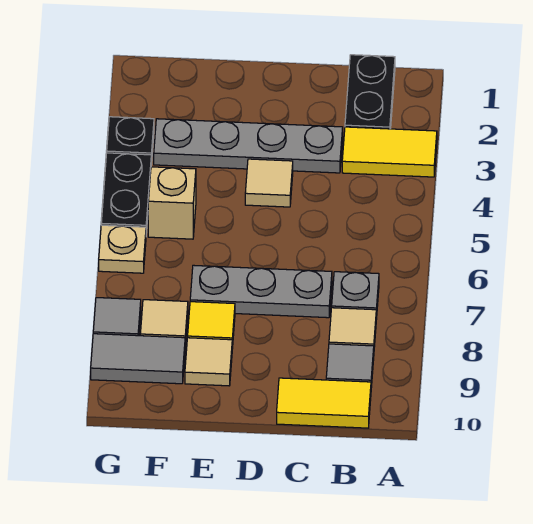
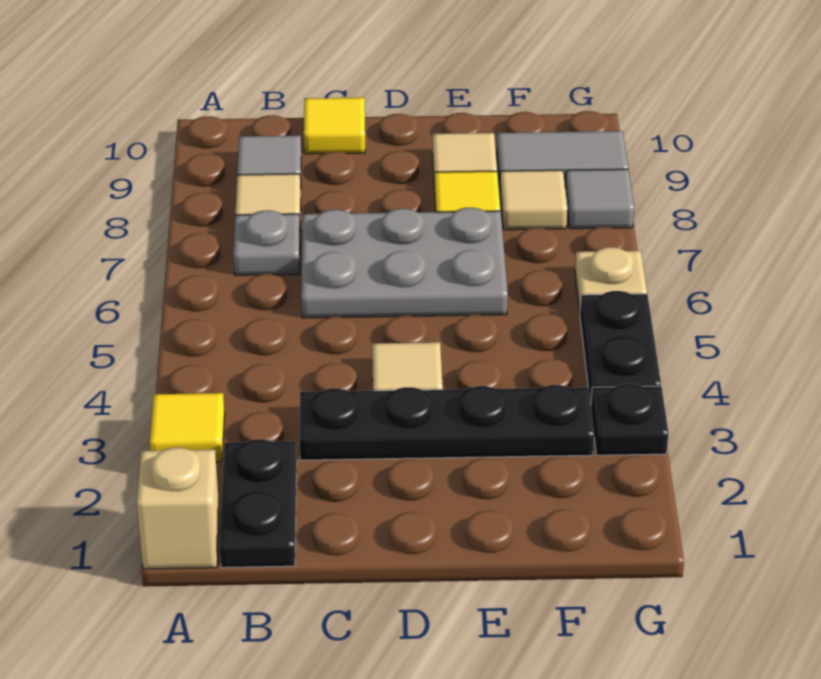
yellow tile A3:B3 level 1 -> yellow tile A3 level 1
yellow tile B10:C10 level 1 -> yellow tile C10 level 1
grey plate C3:F3 level 1 -> black plate C3:F3 level 1
grey plate C7:E7 level 1 -> grey plate C6:E7 level 1
tan brick F5 level 1 -> tan brick A1 level 1

